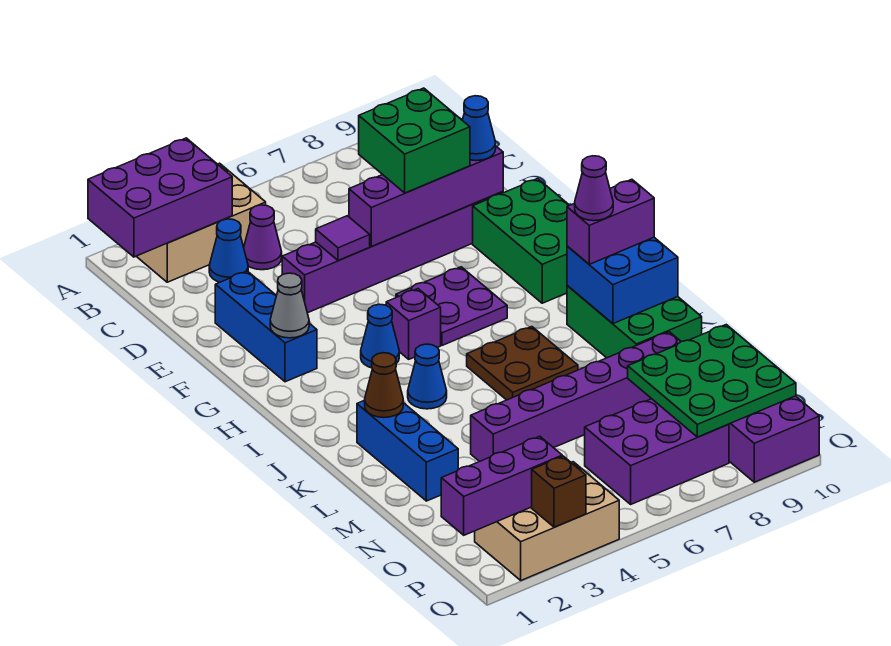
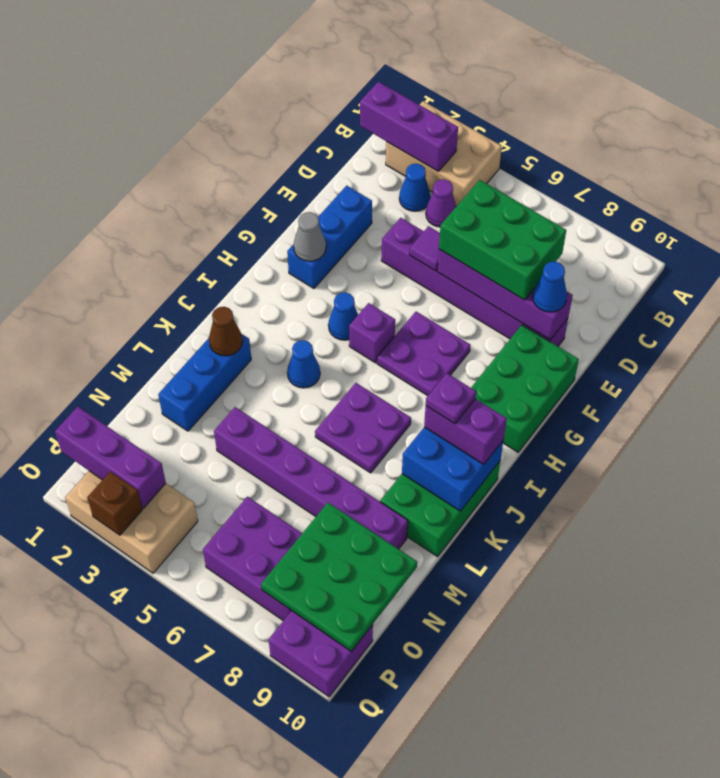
purple brick A1:B3 level 2 -> purple brick B1:B3 level 2
green brick D7:E8 level 3 -> green brick D6:E8 level 3
brown plate J6:K7 level 1 -> purple plate J6:K7 level 1
purple cone J9 level 4 -> purple plate J9 level 4

